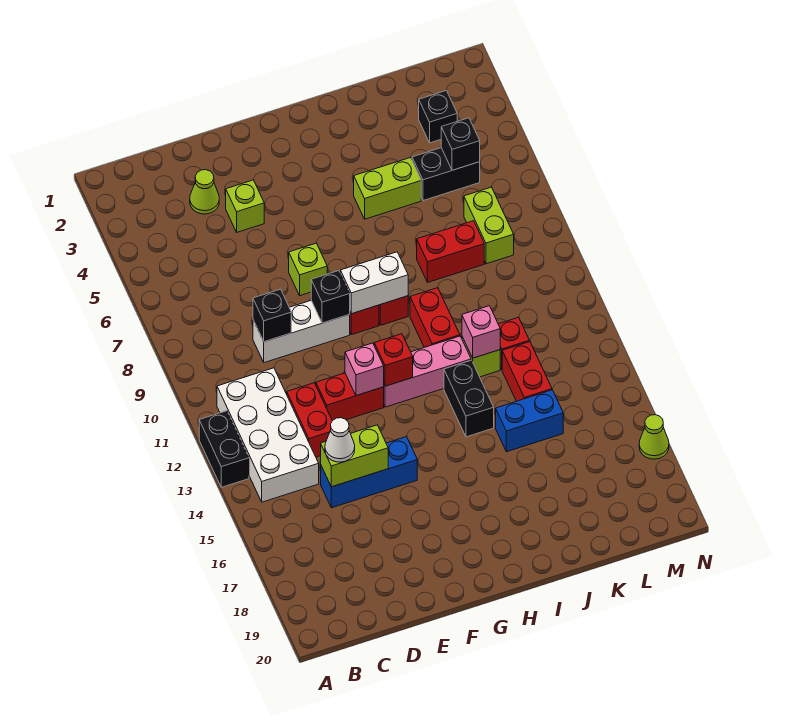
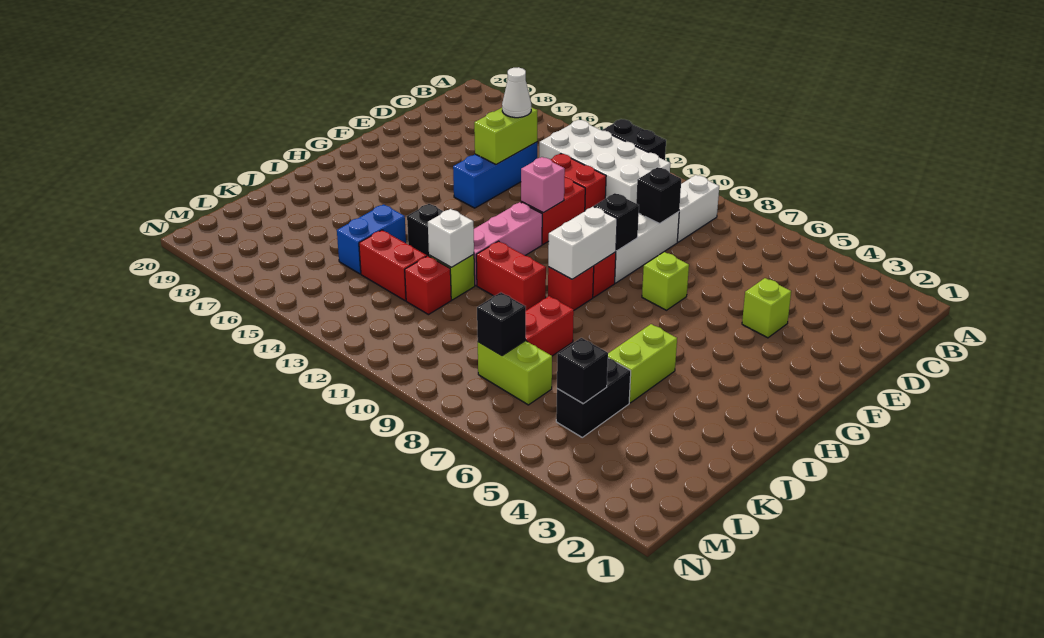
none -> white brick B9:C9 level 1
lime cone D3 level 1 -> none
red brick G12 level 2 -> none
pink brick J12 level 2 -> white brick J12 level 2
black brick L3 level 1 -> black brick L8 level 2
lime cone N17 level 1 -> none

